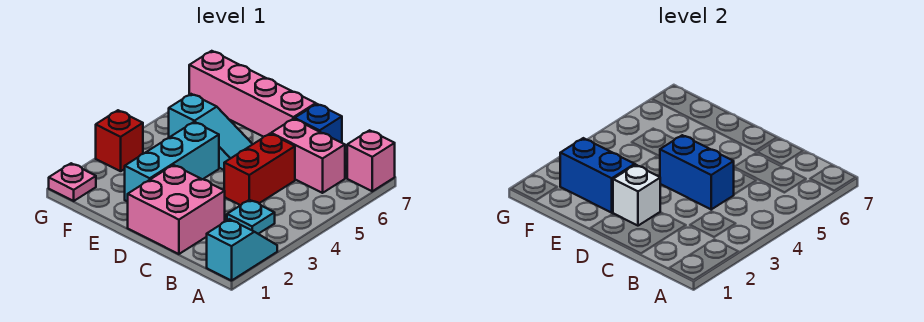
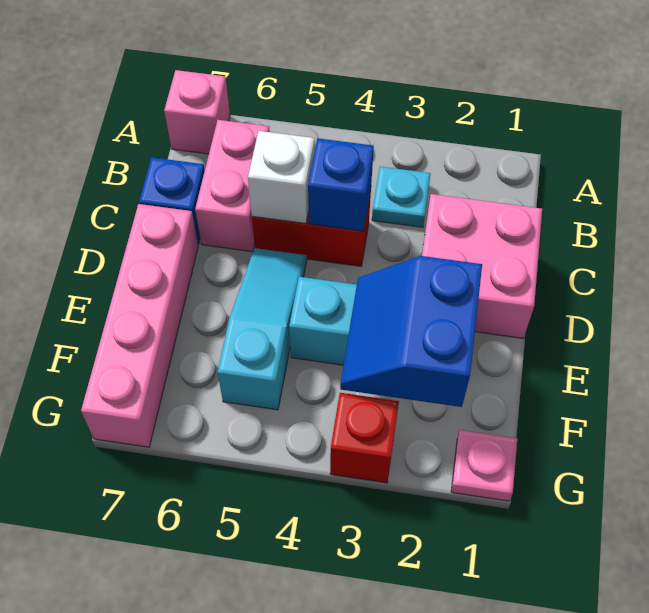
cyan slope A1:A2 level 1 top 1 -> none
blue brick C4:D4 level 2 -> blue brick C4 level 2
white brick D2 level 2 -> white brick C5 level 2

